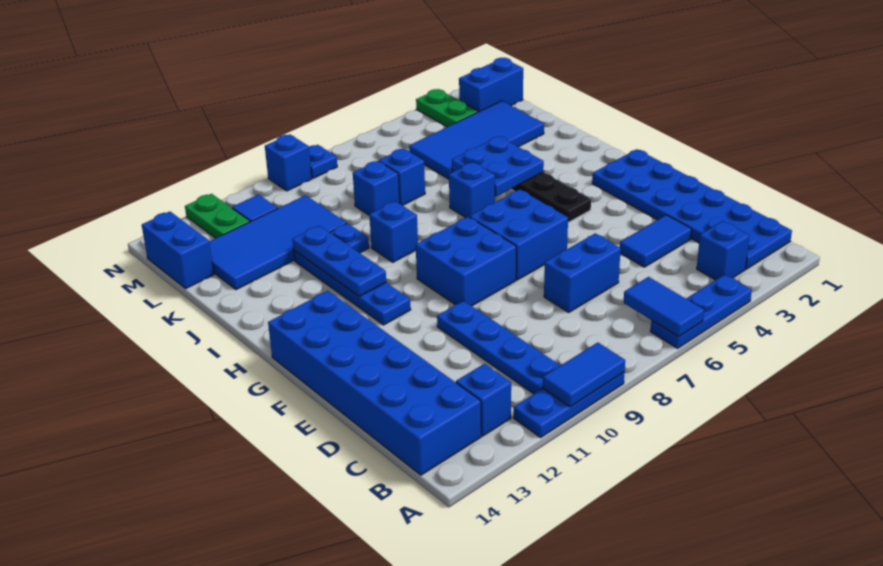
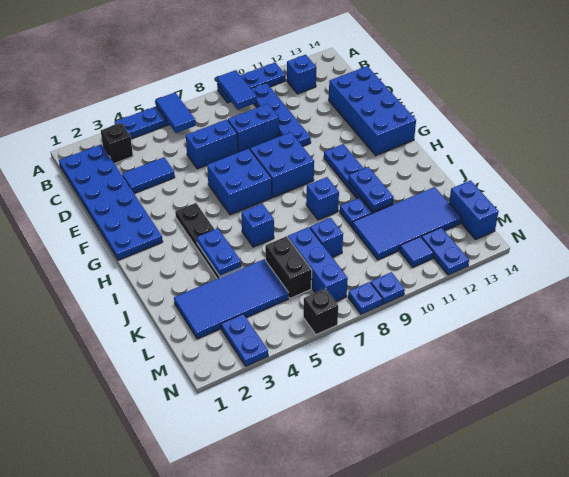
blue tile A9:A10 level 2 -> blue tile A9:B9 level 2
blue brick B3 level 1 -> black brick B3 level 1
blue brick B13:G14 level 1 -> blue brick D13:G14 level 1
blue plate H11:J11 level 2 -> blue plate I11:J11 level 2
blue plate I4:J5 level 2 -> blue plate I4:J4 level 2
none -> black brick K6:L6 level 1
blue brick K7 level 1 -> blue brick K7:M7 level 1
blue brick M1:M2 level 1 -> blue brick D8:D9 level 1
green plate M3:N3 level 1 -> blue plate M3:N3 level 1
green plate M12:N12 level 1 -> blue plate M12:N12 level 1
none -> black brick N6 level 1
blue brick N9 level 1 -> blue plate N9 level 1

